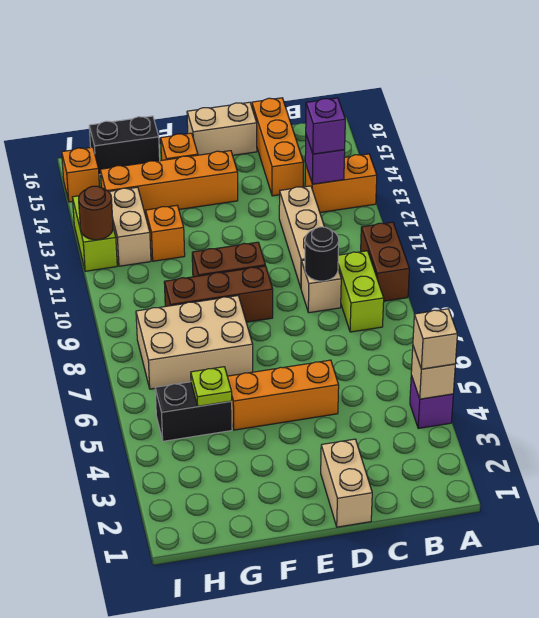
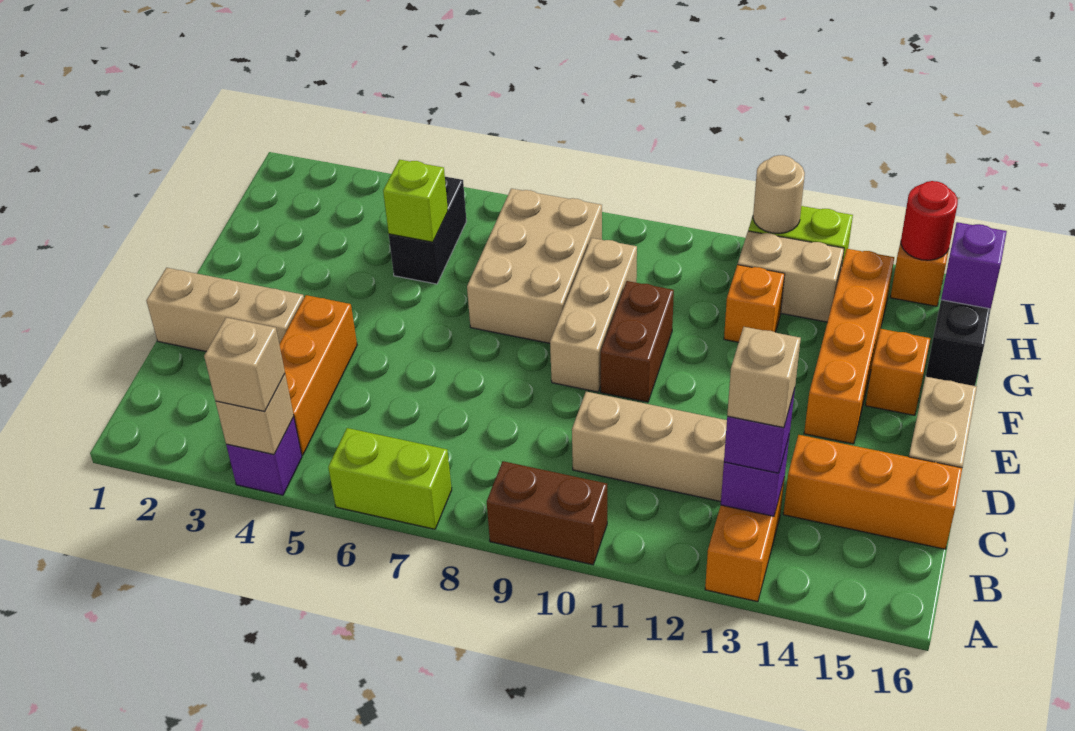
lime brick B8:B9 level 1 -> lime brick A6:A7 level 1
tan brick C9 level 1 -> tan brick B13 level 4
black round brick C9 level 2 -> none
tan brick D1:D2 level 1 -> tan brick D1:D3 level 1
orange brick D5:F5 level 1 -> orange brick B4:D4 level 1
brown brick E9:G9 level 1 -> tan brick E9:G9 level 1
lime plate G5 level 2 -> lime brick G5 level 2
none -> purple brick H16 level 2
brown round brick I12 level 2 -> tan round brick I12 level 2
none -> red round brick I15 level 2

